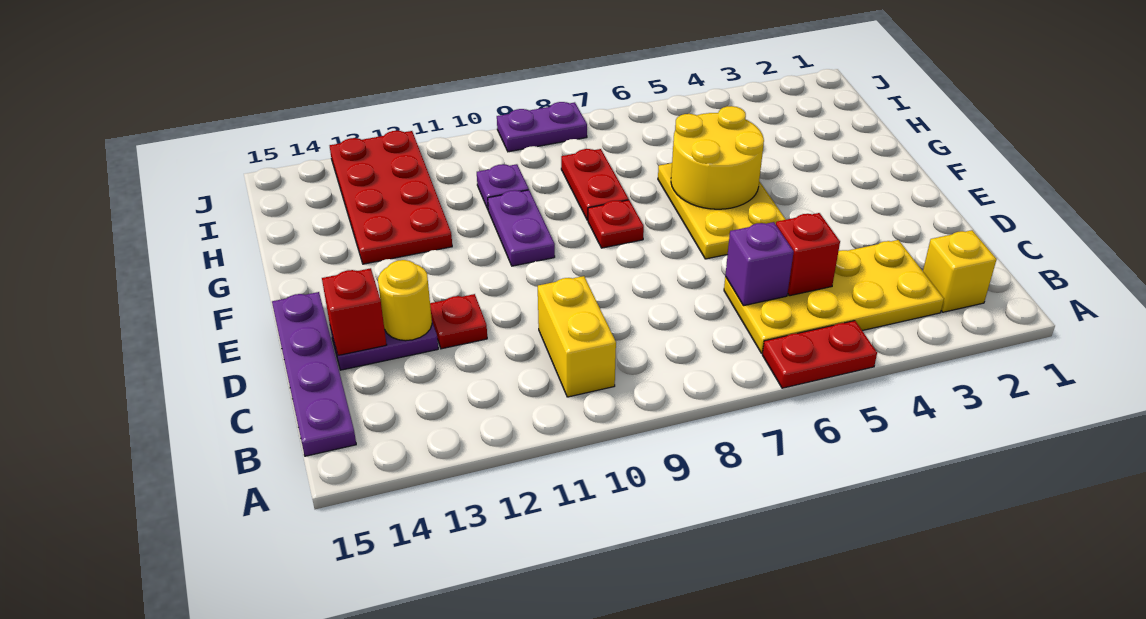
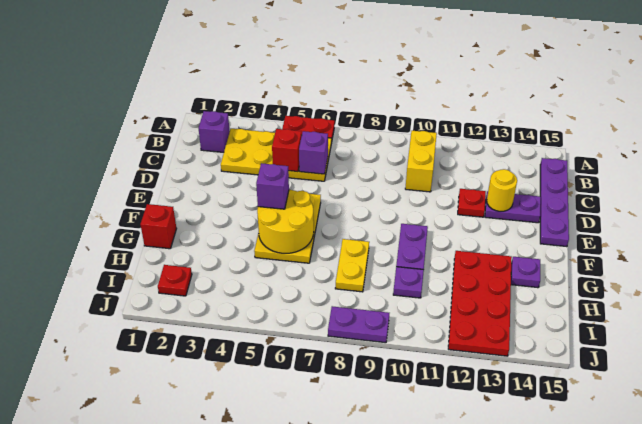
yellow brick B2 level 1 -> purple brick B2 level 1
red brick D14 level 2 -> red brick G1 level 1
none -> purple brick F5 level 3
red plate F8 level 1 -> red plate I2 level 1
red plate G8:H8 level 1 -> yellow plate G8:H8 level 1
none -> purple plate G14 level 1

